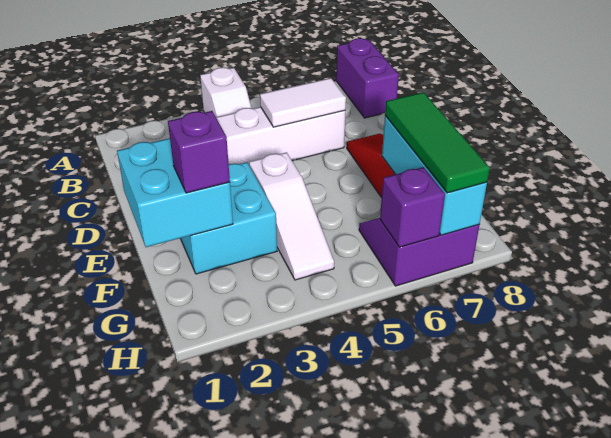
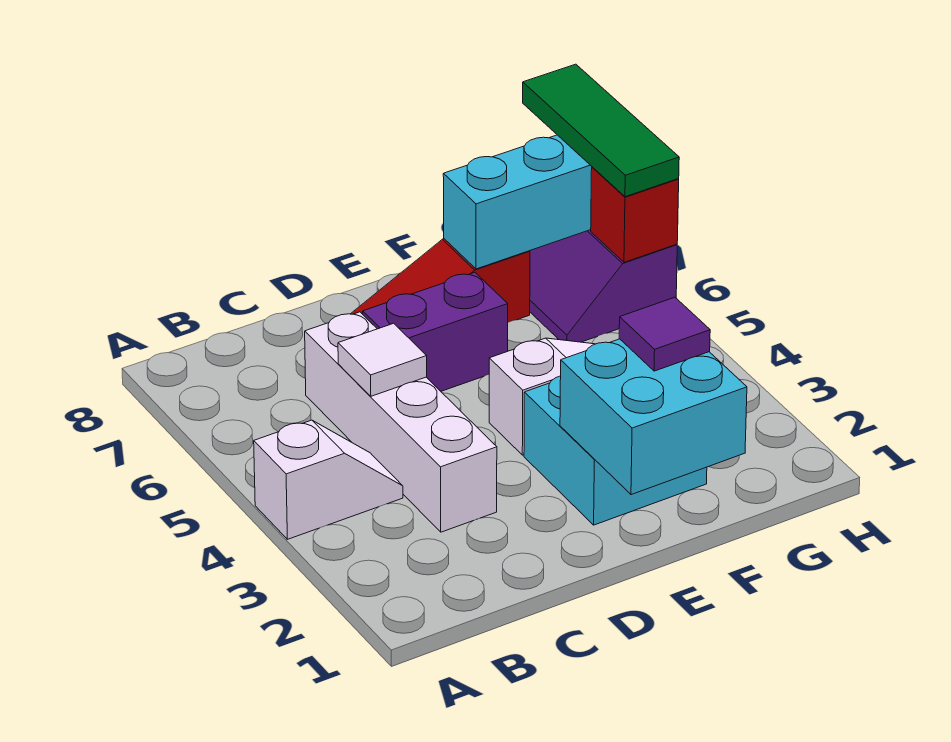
purple brick A8:B8 level 1 -> purple brick D6:E6 level 1
white tile C5:C6 level 2 -> white tile C5 level 2
purple brick F2 level 3 -> purple tile F2 level 3
green tile F7:H7 level 3 -> green tile H6:H8 level 3
purple brick H6 level 2 -> red brick H6 level 2

